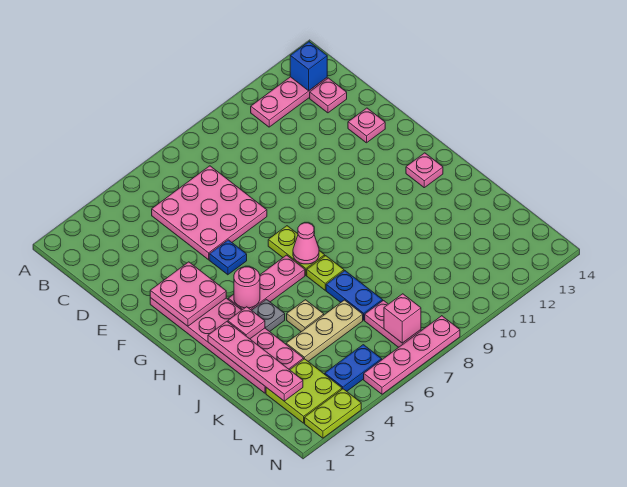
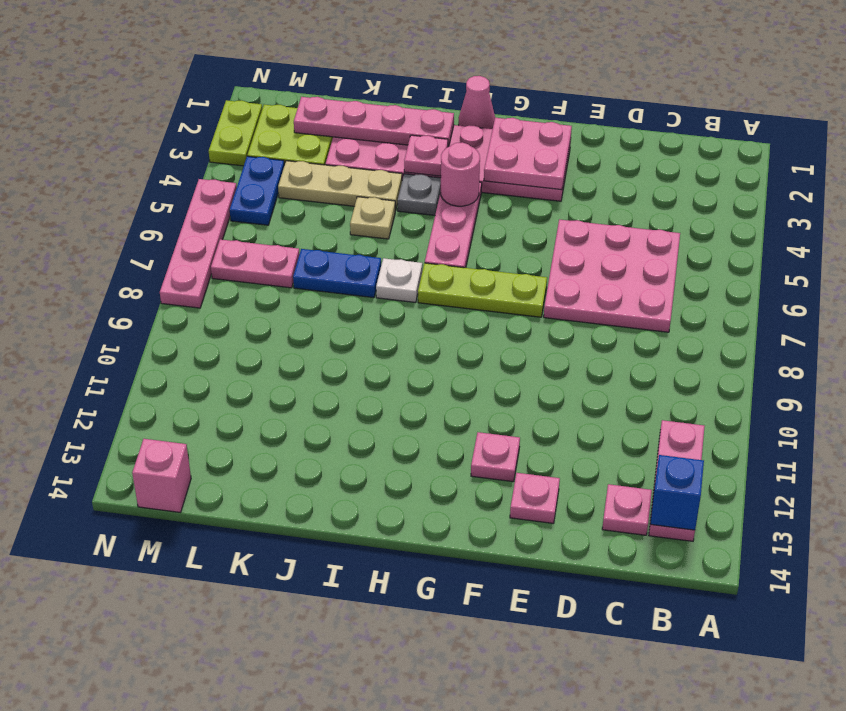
blue plate F5 level 1 -> none
lime plate G7:H7 level 1 -> lime plate F7:H7 level 1
pink cone H7 level 2 -> pink cone H1 level 1
pink plate H13 level 1 -> pink plate F12 level 1
lime plate I7 level 1 -> white plate I7 level 1
tan plate K4:K6 level 1 -> tan plate J4:L4 level 1
pink brick M7 level 2 -> pink brick M14 level 1

